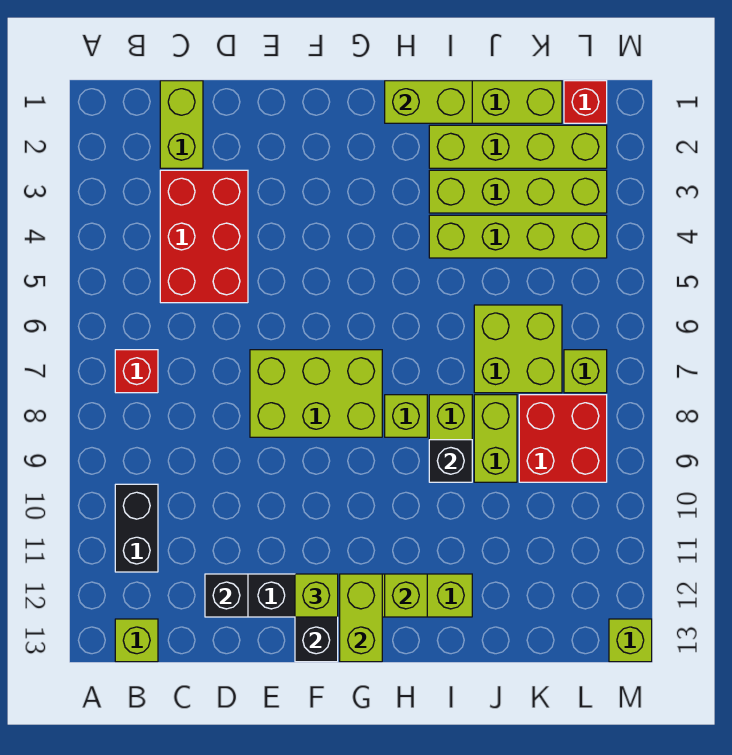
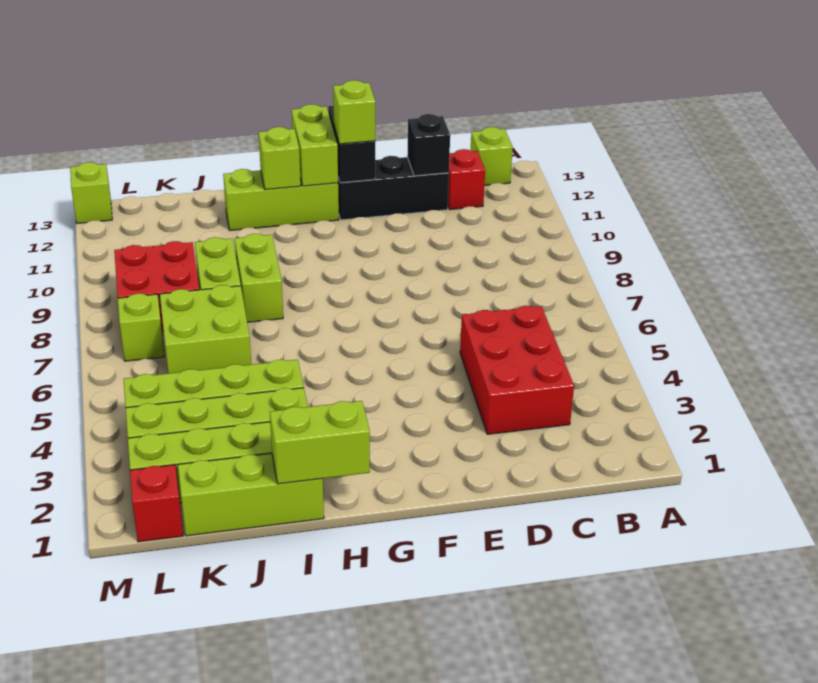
red brick B7 level 1 -> red brick C12 level 1
black brick B10:B11 level 1 -> none
lime brick C1:C2 level 1 -> none
lime brick E7:G8 level 1 -> none
lime brick H8 level 1 -> none
black brick I9 level 2 -> none

